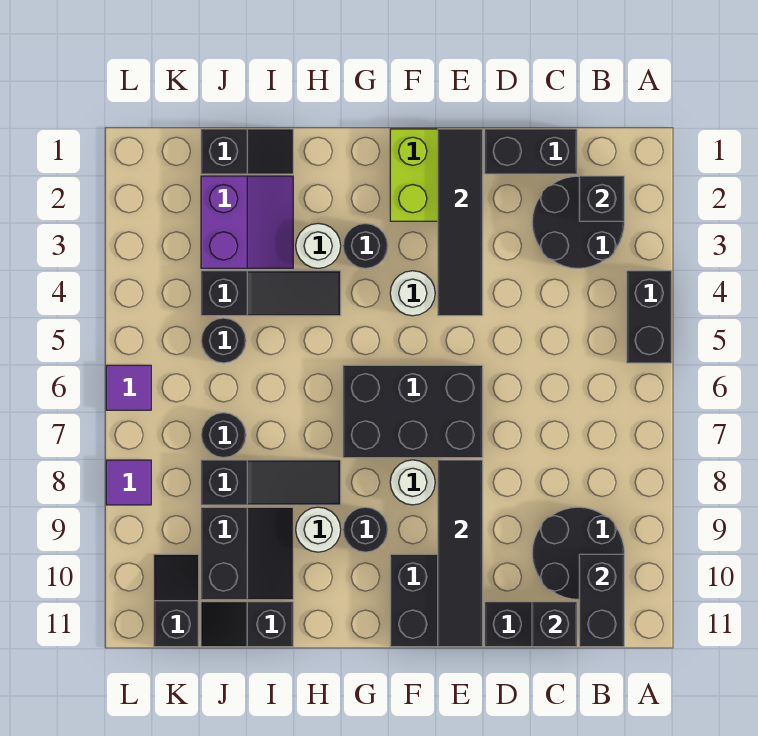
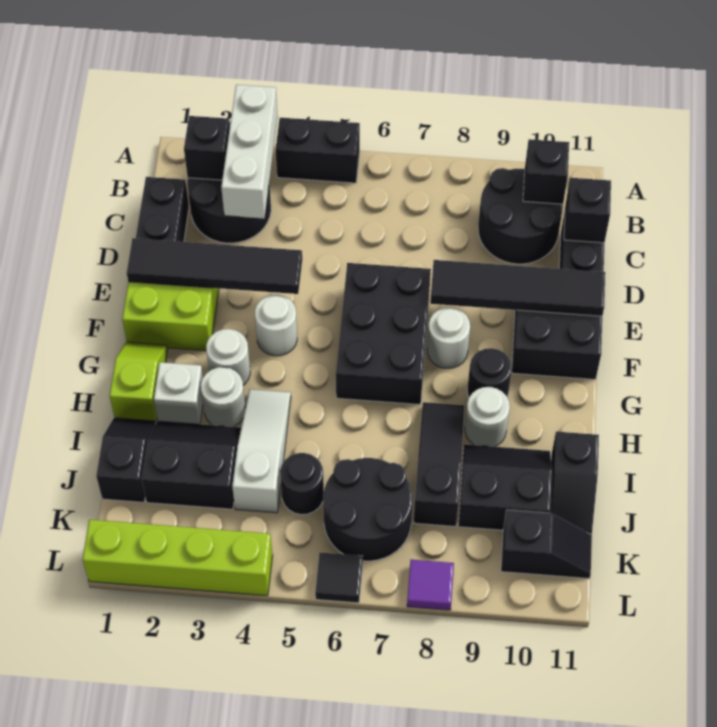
none -> white brick A3:C3 level 2
black brick B10:B11 level 2 -> black brick B10 level 2
none -> lime slope G1:H1 level 1 top H
black round brick G3 level 1 -> white round brick G3 level 1
none -> white brick H2 level 1
black slope H4:J4 level 1 top J -> white slope H4:J4 level 1 top J
purple slope I2:J3 level 1 top J -> black slope I2:J3 level 1 top J
black round brick J7 level 1 -> black round brick J6:K7 level 1
black slope K10:K11 level 1 top 11 -> black slope K10:K11 level 1 top 10
none -> lime brick L1:L4 level 1
purple tile L6 level 1 -> black tile L6 level 1

